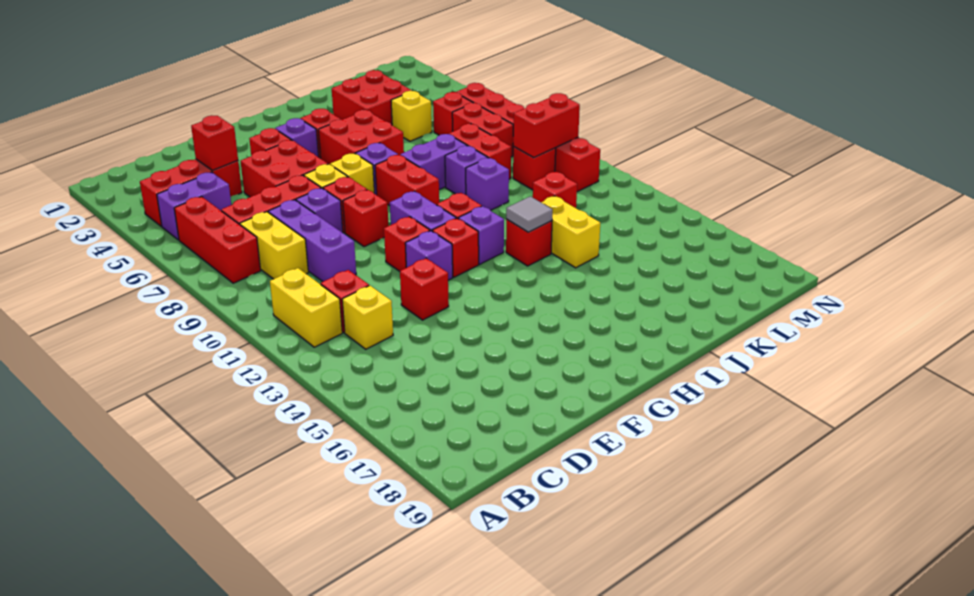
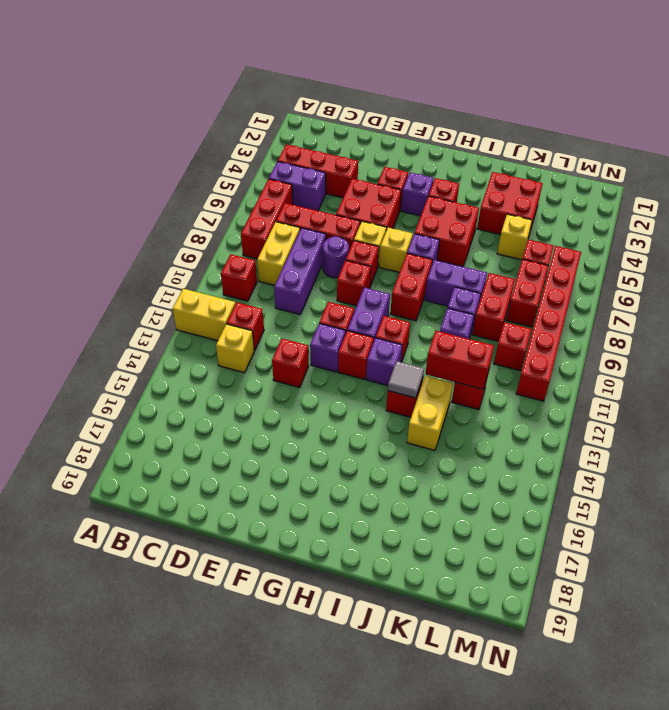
yellow brick B11:B12 level 1 -> yellow brick A12:B12 level 1
red brick D4 level 2 -> red brick B10 level 1
purple brick E8 level 1 -> purple round brick E8 level 1
red brick L10:M10 level 2 -> red brick J12:K12 level 2

